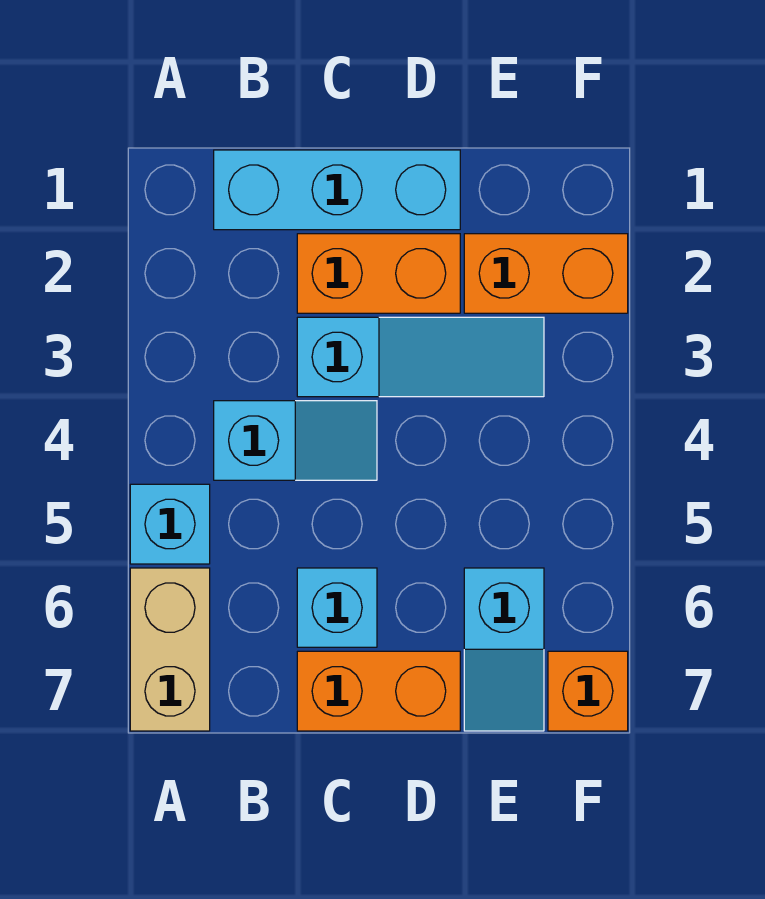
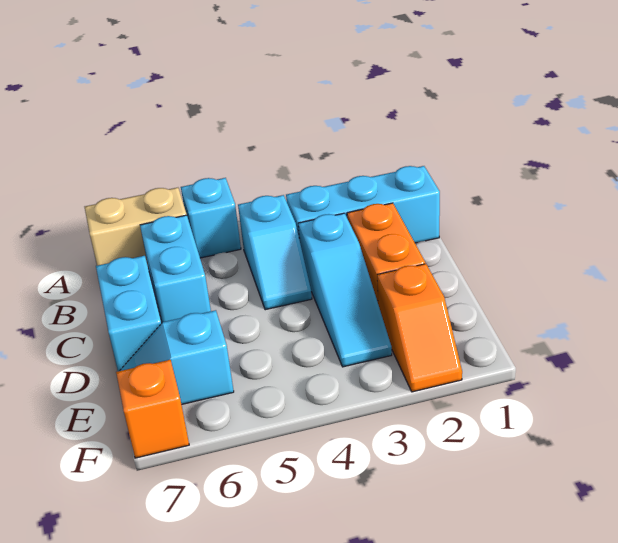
cyan brick B1:D1 level 1 -> cyan brick B1:B3 level 1
cyan brick C6 level 1 -> cyan brick B6:C6 level 1
orange brick C7:D7 level 1 -> cyan brick C7:D7 level 1
orange brick E2:F2 level 1 -> orange slope E2:F2 level 1 top E

